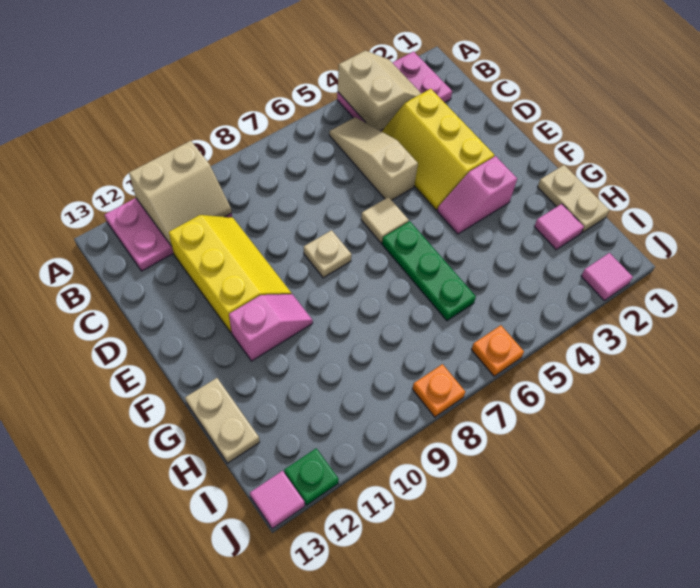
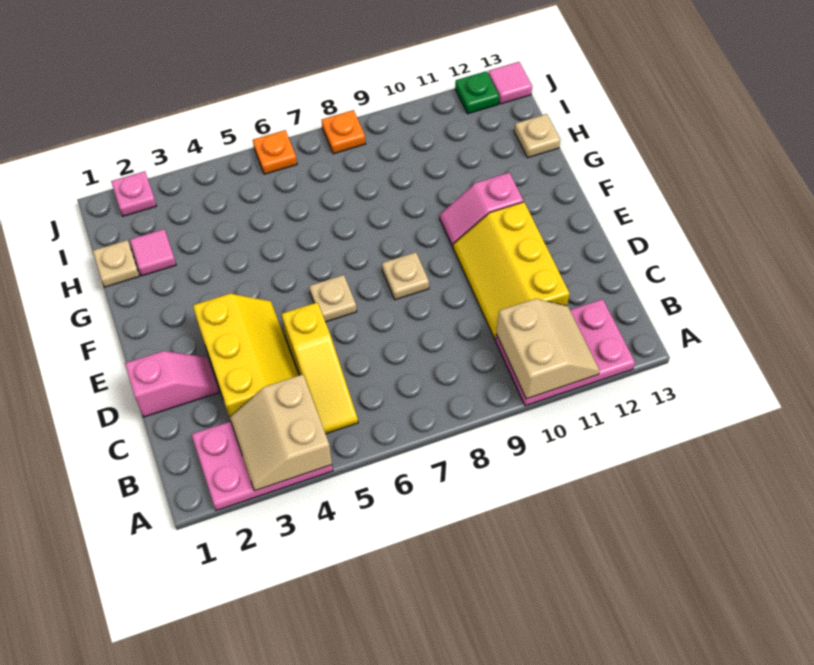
tan slope A10:B11 level 2 top A -> tan slope A10:B11 level 2 top 10
tan slope B5:D5 level 1 top D -> yellow slope B5:D5 level 1 top D
tan tile E6 level 1 -> tan plate E6 level 1
pink slope F3:F4 level 1 top 3 -> pink slope D1:D2 level 1 top 1
green plate F6:H6 level 1 -> none
tan plate G1:H1 level 1 -> tan plate H1 level 1
tan plate G13:H13 level 1 -> tan plate H13 level 1
pink tile J2 level 1 -> pink plate J2 level 1

